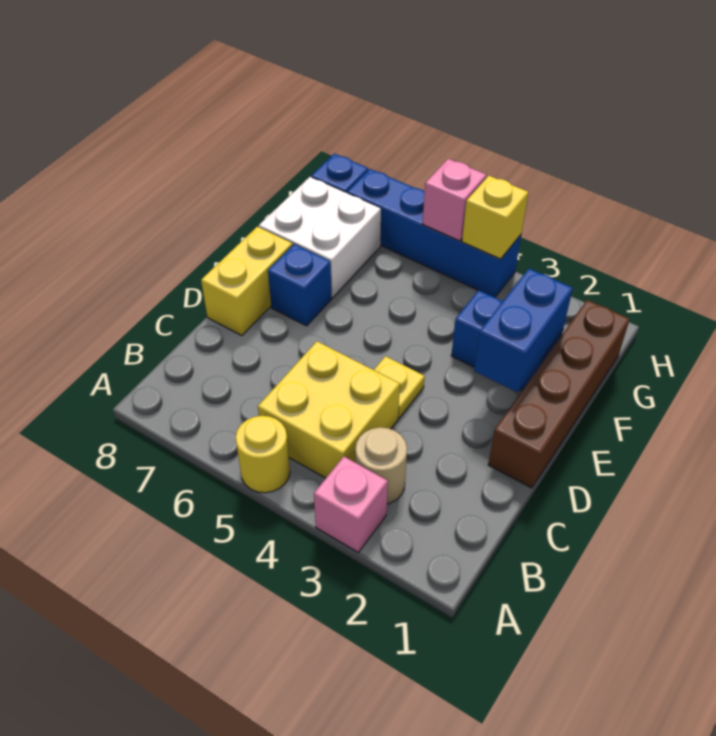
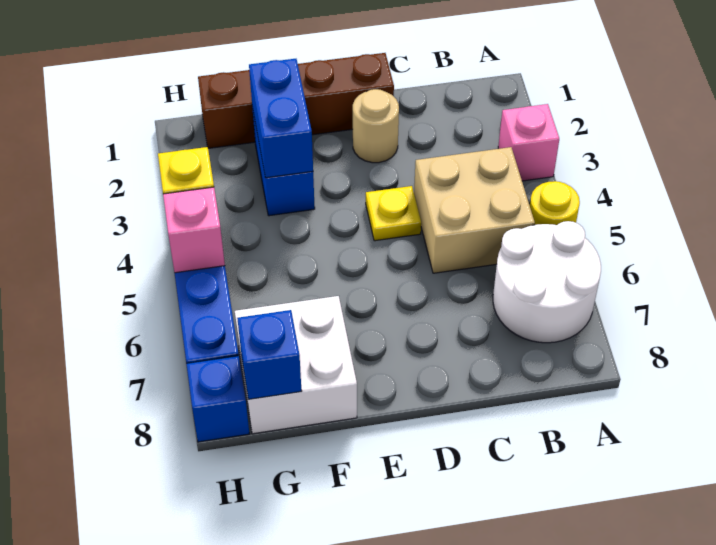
none -> white round brick A6:B7 level 1
tan round brick B3 level 1 -> tan round brick D2 level 1
yellow brick B4:C5 level 1 -> tan brick B4:C5 level 1
yellow brick D8:E8 level 1 -> none
blue brick E2:F2 level 2 -> blue brick F2:F3 level 2
blue brick E7 level 1 -> blue brick G8 level 2

